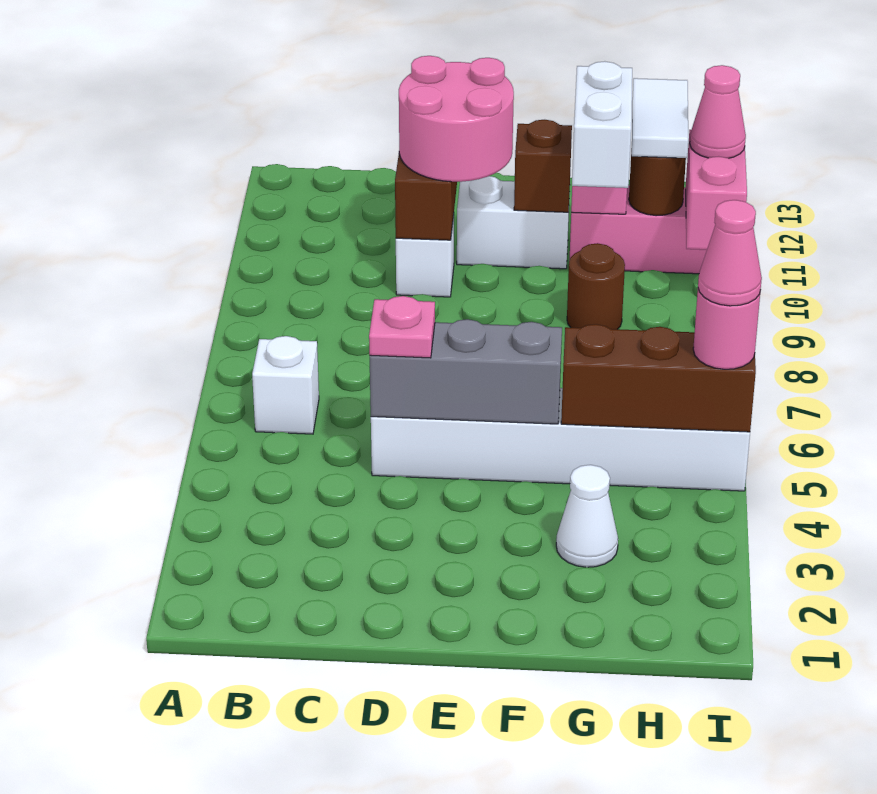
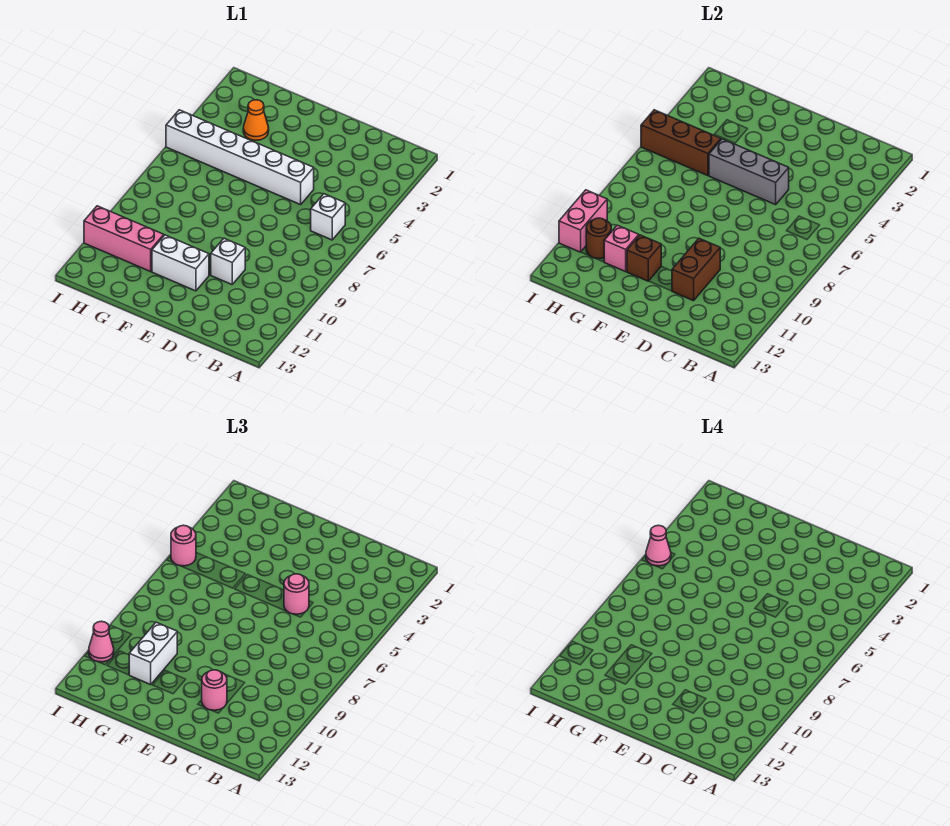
pink plate D5 level 3 -> pink round brick D5 level 3
pink round brick D10:E11 level 3 -> pink round brick D11 level 3
white cone G3 level 1 -> orange cone G3 level 1
brown round brick G9 level 1 -> none
white tile H11:H12 level 3 -> none

